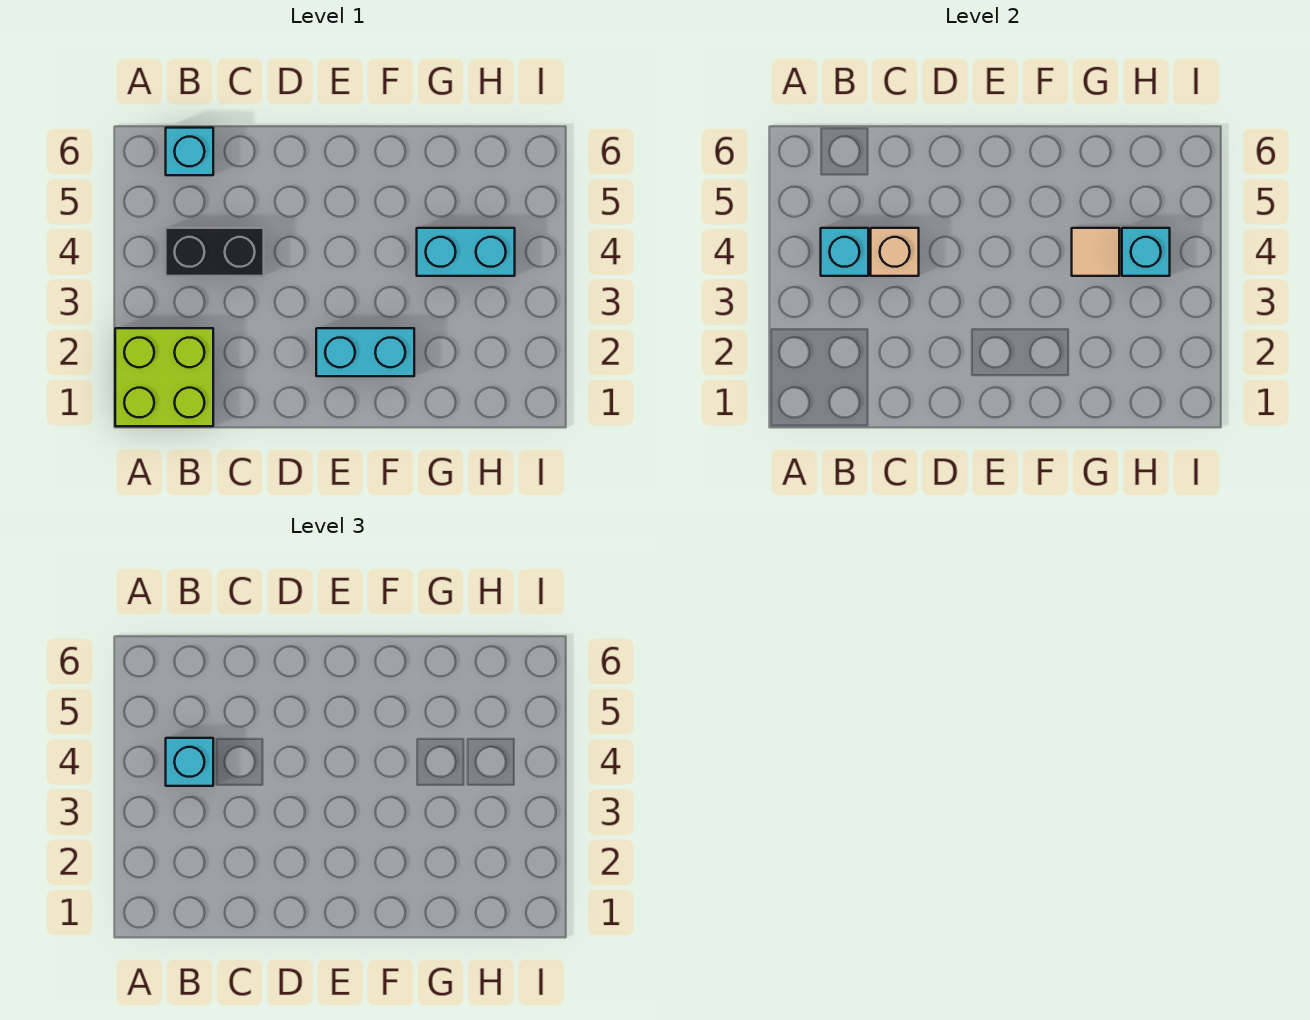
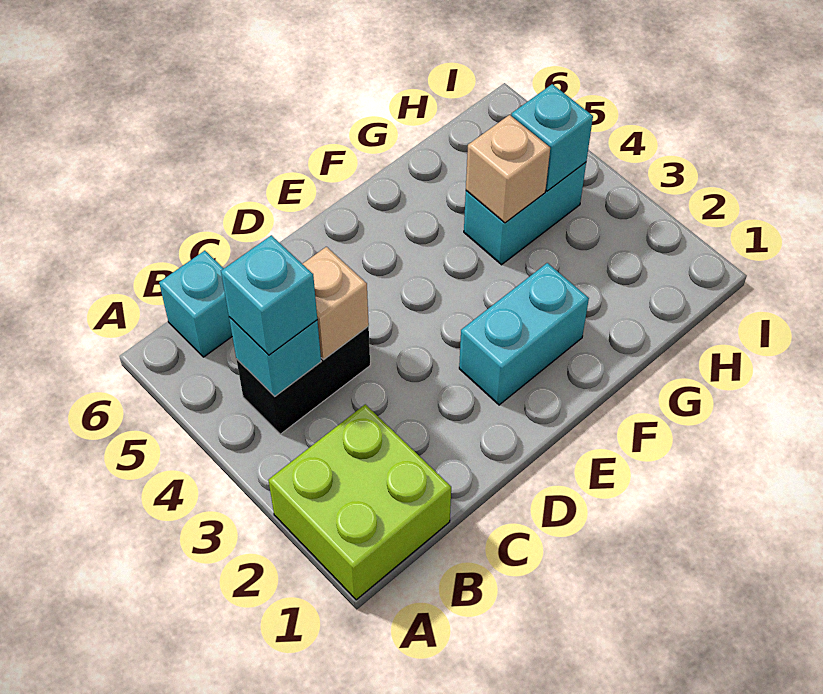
tan tile G4 level 2 -> tan brick G4 level 2

